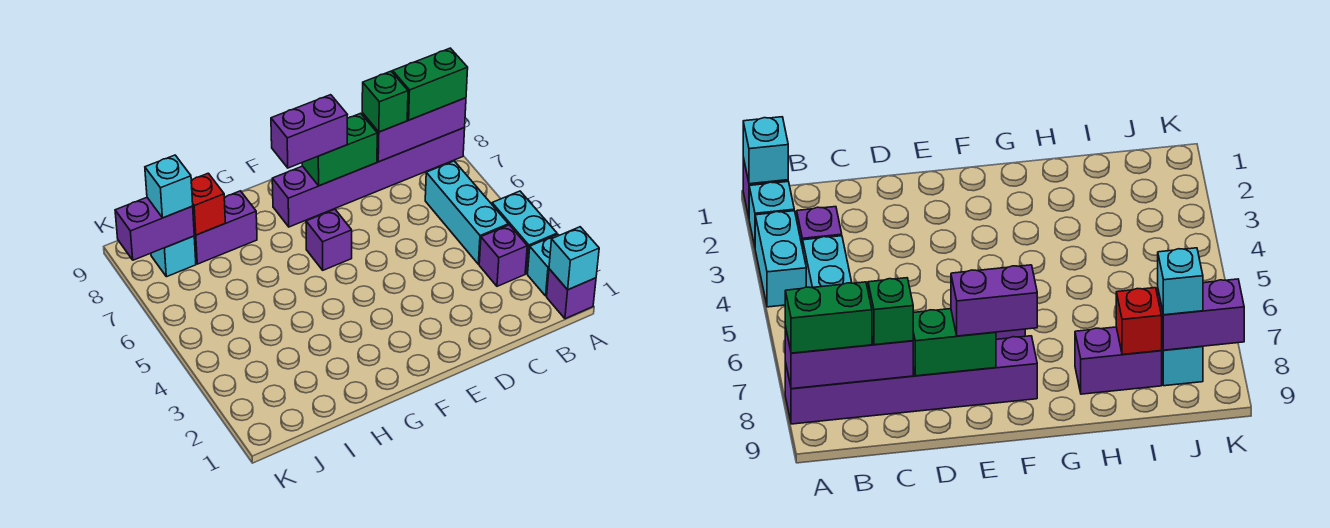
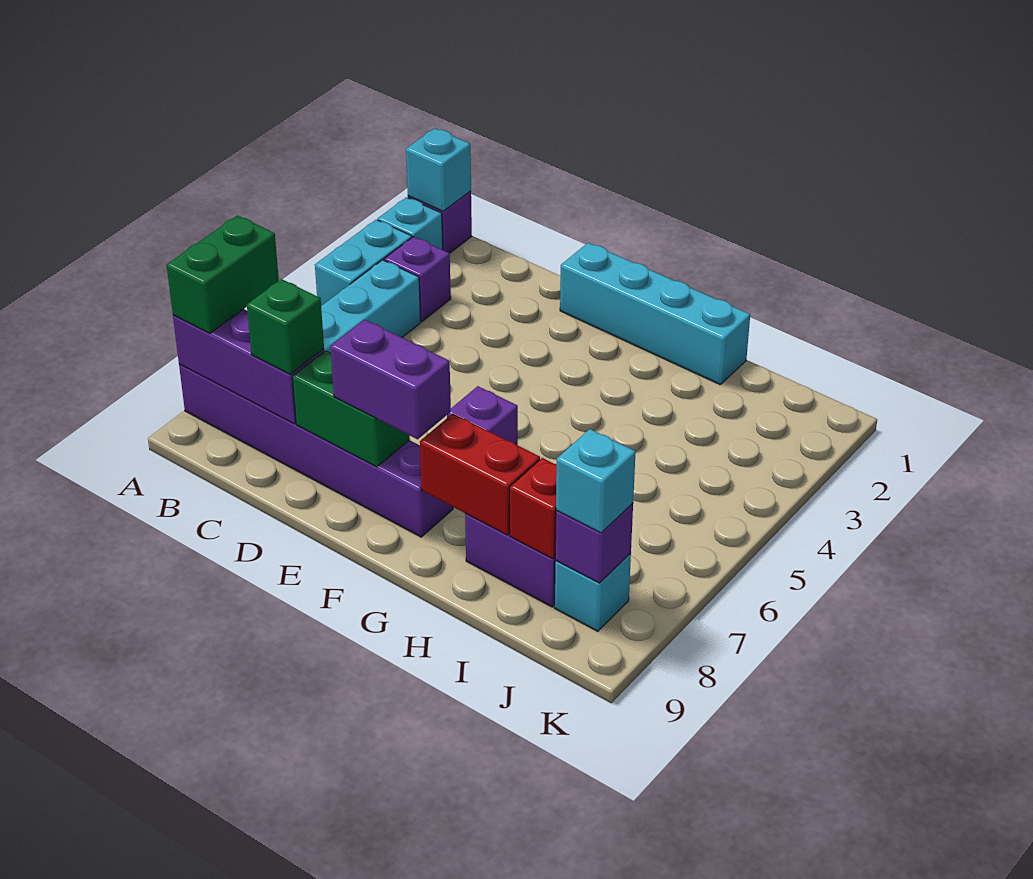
green brick A8:B8 level 3 -> green brick A7:A8 level 3
none -> cyan brick E1:H1 level 1
none -> red brick G8:H8 level 2
purple brick J8:K8 level 2 -> purple brick J8 level 2

